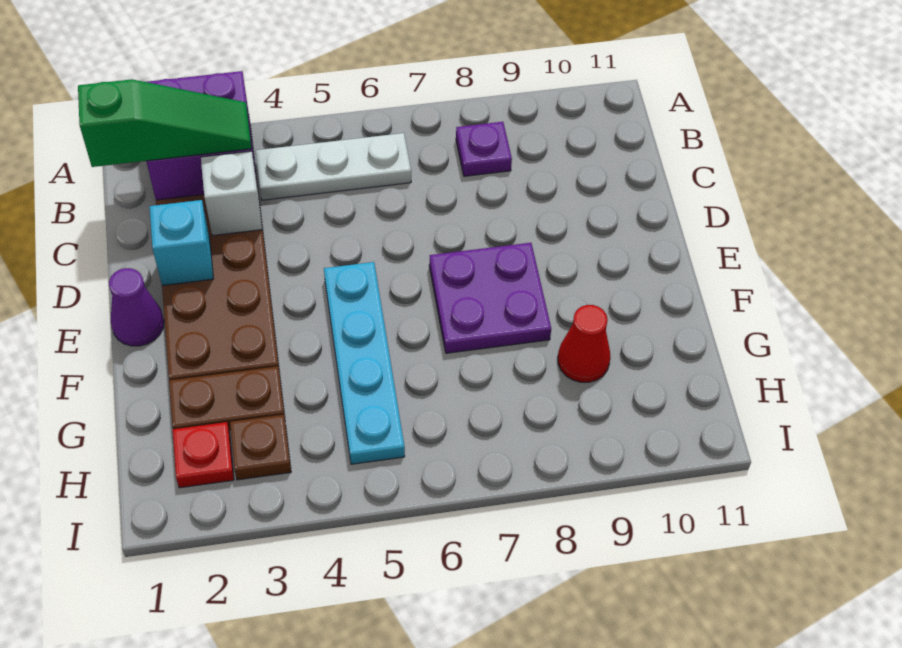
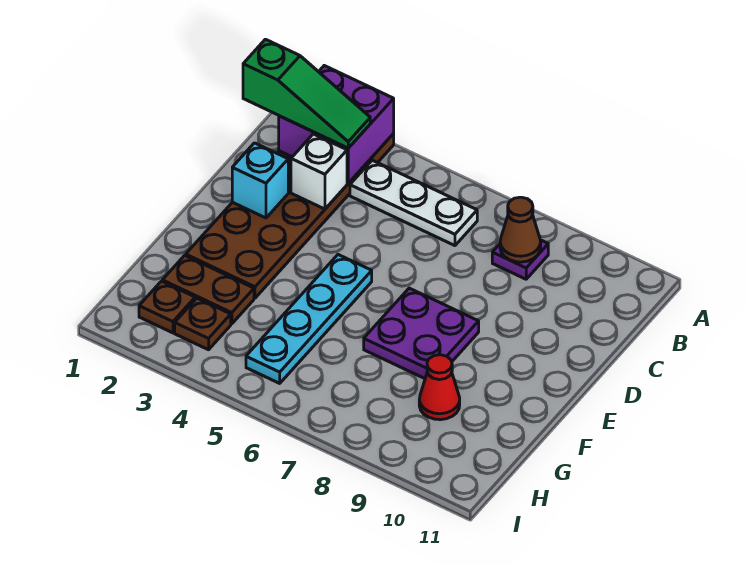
none -> brown cone B8 level 2
purple cone E1 level 1 -> none
red plate H2 level 1 -> brown plate H2 level 1

